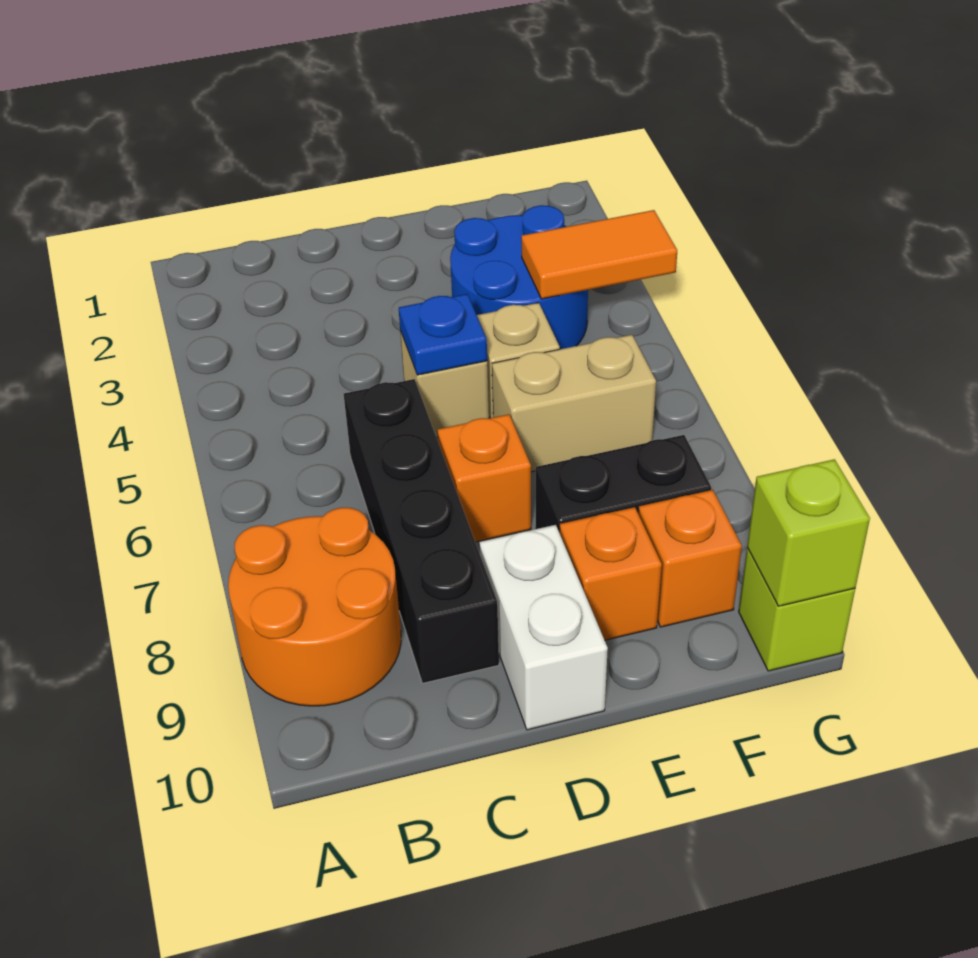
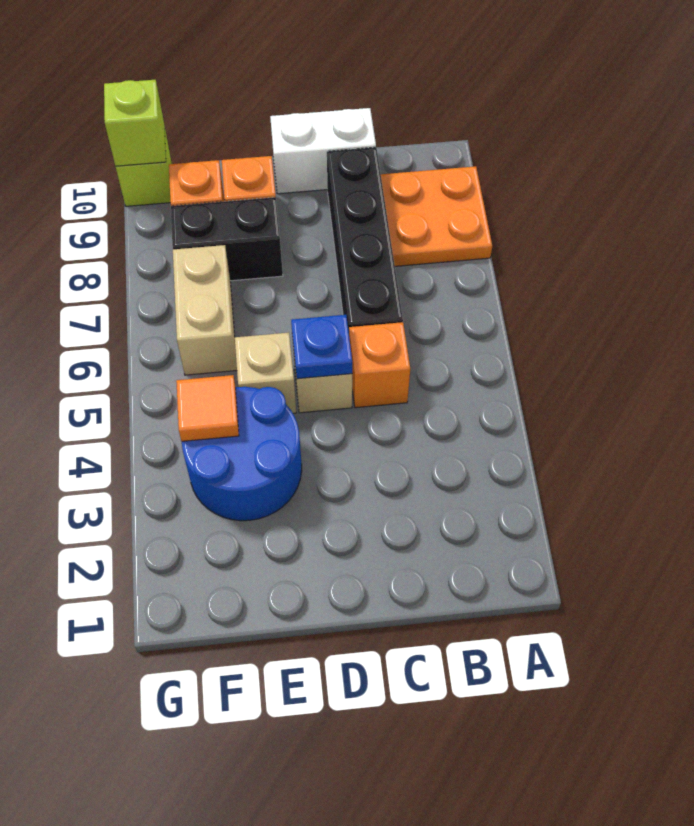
orange round brick A8:B9 level 1 -> orange plate A8:B9 level 1
orange brick D7 level 1 -> orange brick C5 level 1
white brick D9:D10 level 1 -> white brick C10:D10 level 1
tan brick E6:F6 level 1 -> tan brick F6:F7 level 1
orange tile F4:G4 level 2 -> orange tile F4 level 2

